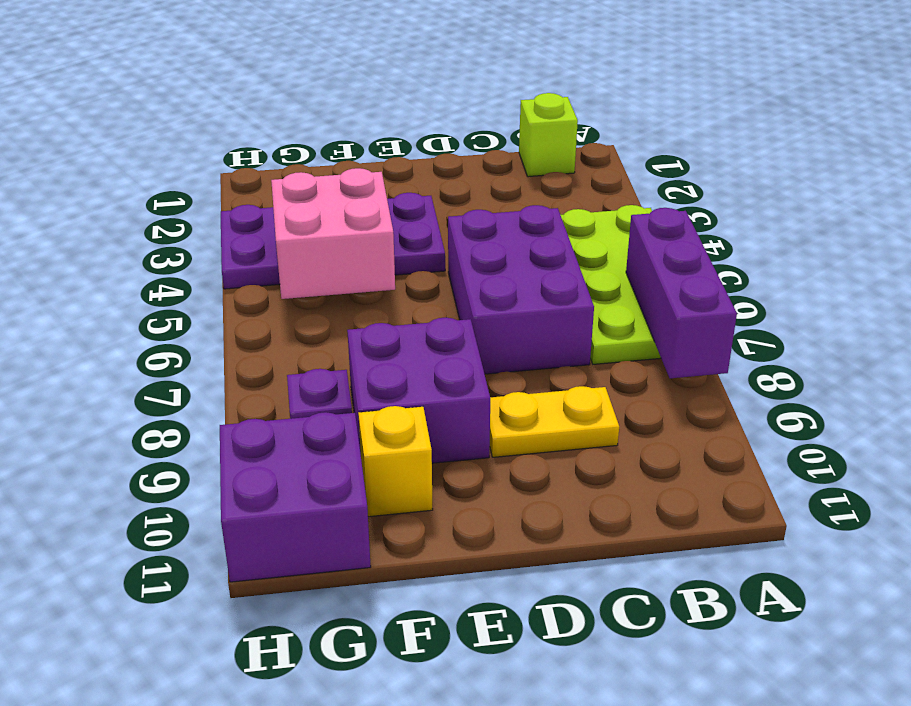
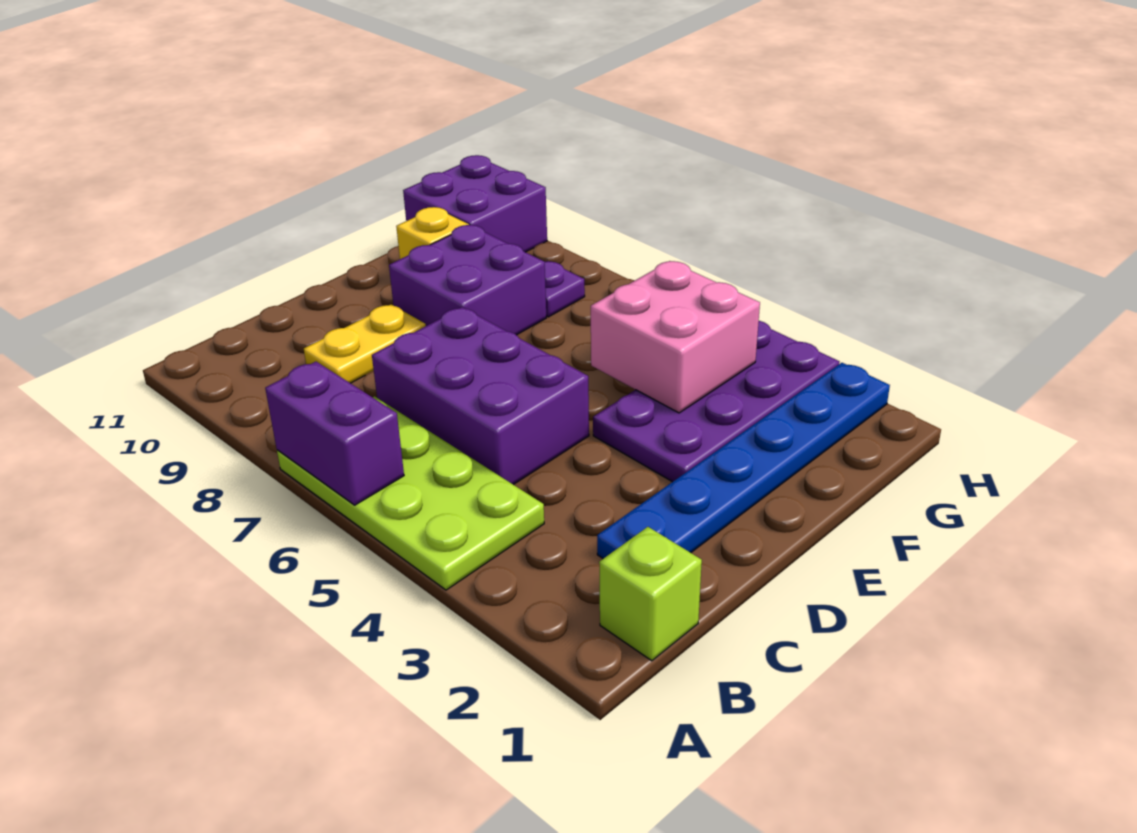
purple brick A6:A8 level 2 -> purple brick A6:A7 level 2
none -> blue plate C2:H2 level 1

